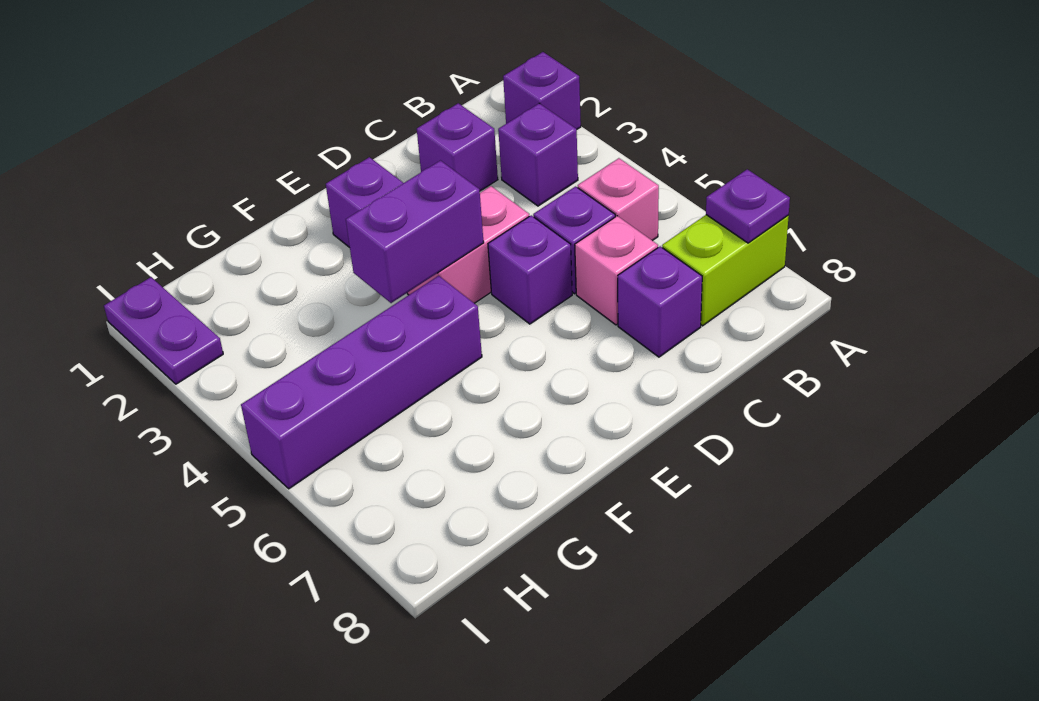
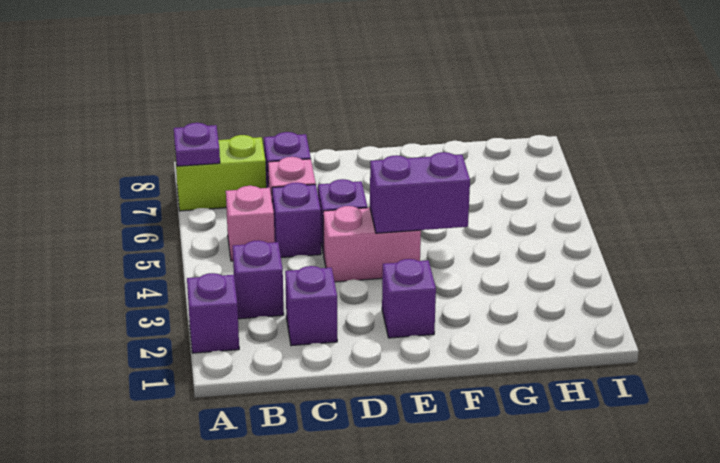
purple brick F5:I5 level 1 -> none
purple plate I1:I2 level 1 -> none

